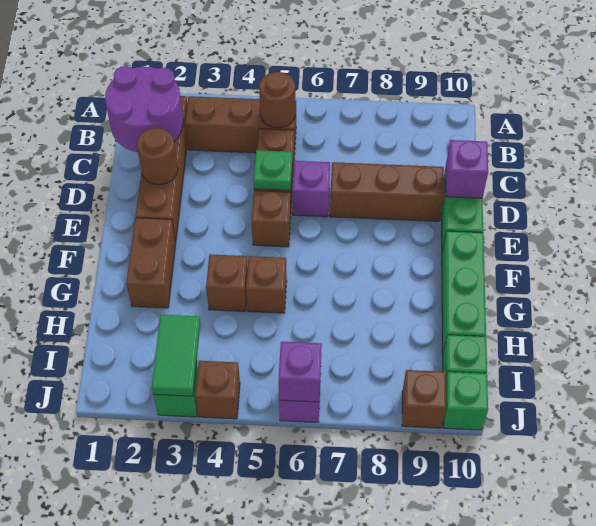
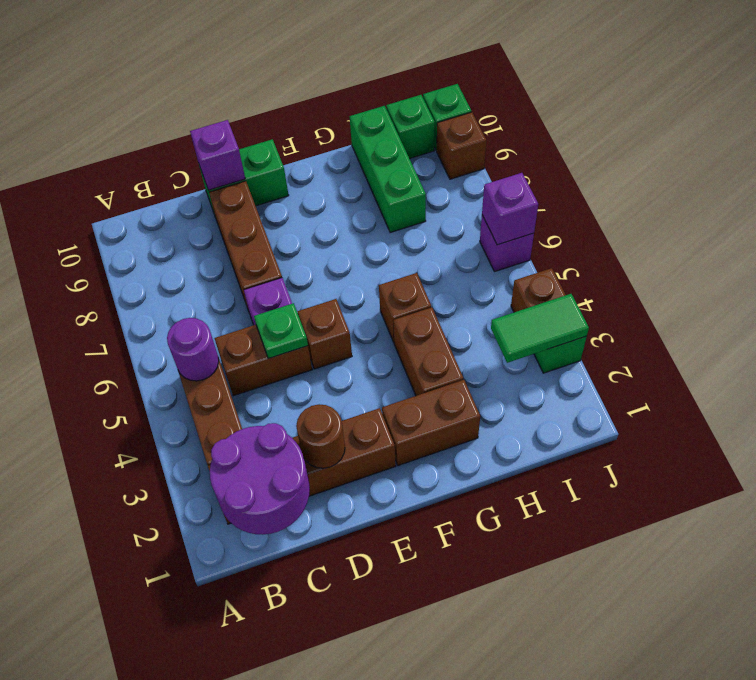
brown round brick B5 level 2 -> purple round brick B5 level 2
green brick F10:H10 level 1 -> green brick H8:H10 level 1
brown brick G4 level 1 -> brown brick G3:G4 level 1

